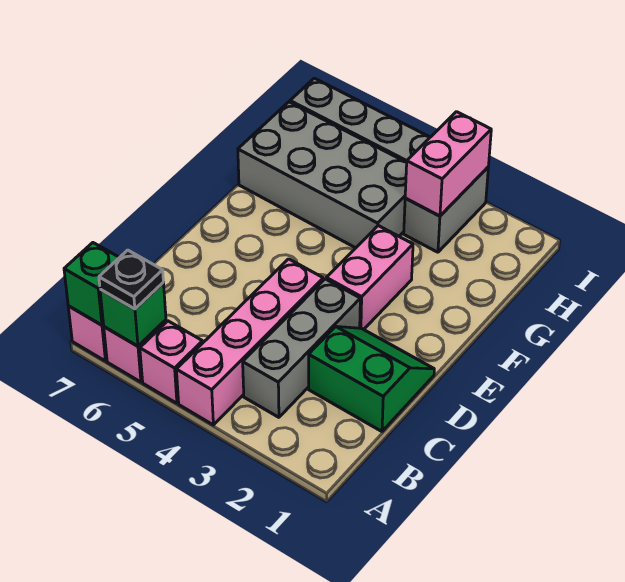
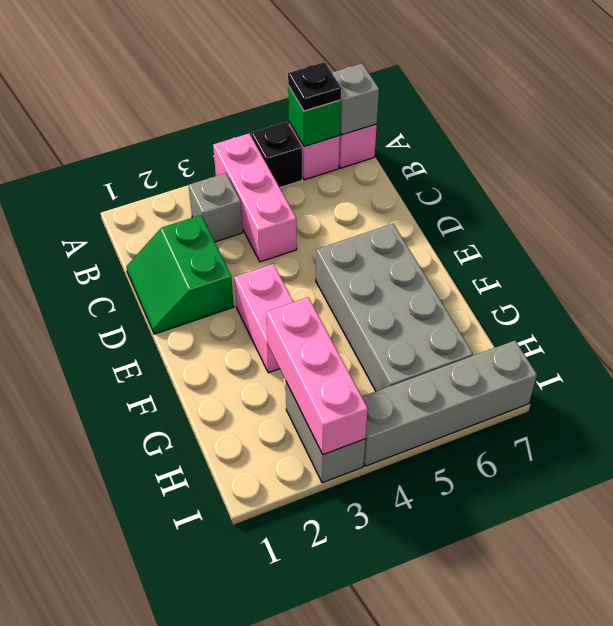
pink brick A4:D4 level 1 -> pink brick A4:C4 level 1
pink brick A5 level 1 -> black brick A5 level 1
green brick A7 level 2 -> grey brick A7 level 2
grey brick B3:D3 level 1 -> grey brick B3 level 1
green slope C1:D2 level 1 top C -> green slope C1:D2 level 1 top 2
grey brick G4:H7 level 1 -> grey brick E5:H6 level 1
pink brick H3:I3 level 2 -> pink brick G3:I3 level 2

